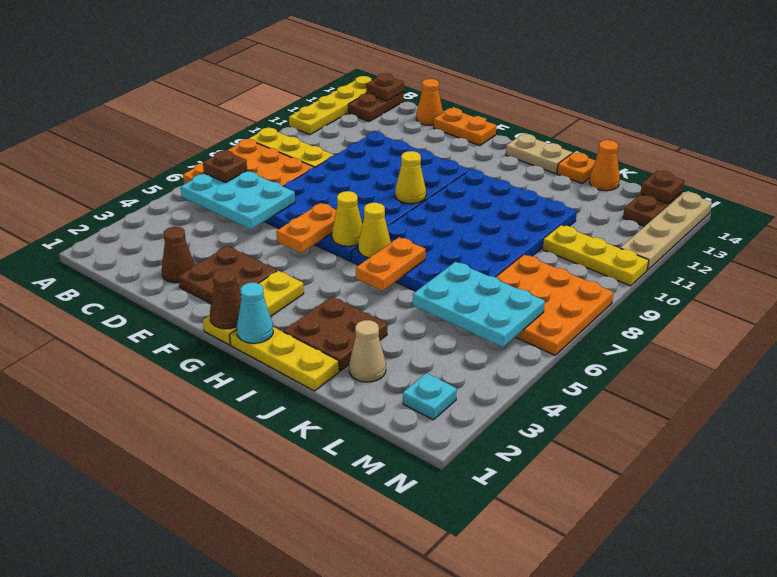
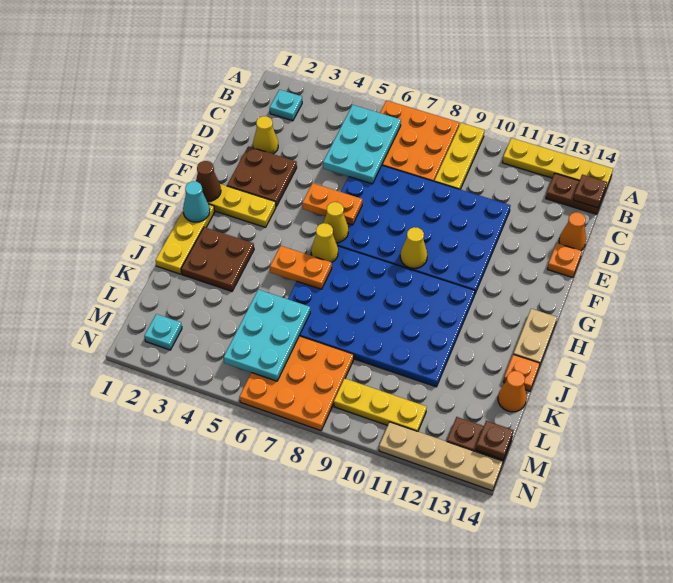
none -> cyan plate B2 level 1
brown plate B6 level 3 -> none
brown cone D2 level 1 -> yellow cone D2 level 1
orange plate E14:F14 level 1 -> orange plate E14 level 1
tan cone K2 level 1 -> none
yellow plate L10:N10 level 1 -> yellow plate M9:M11 level 1

